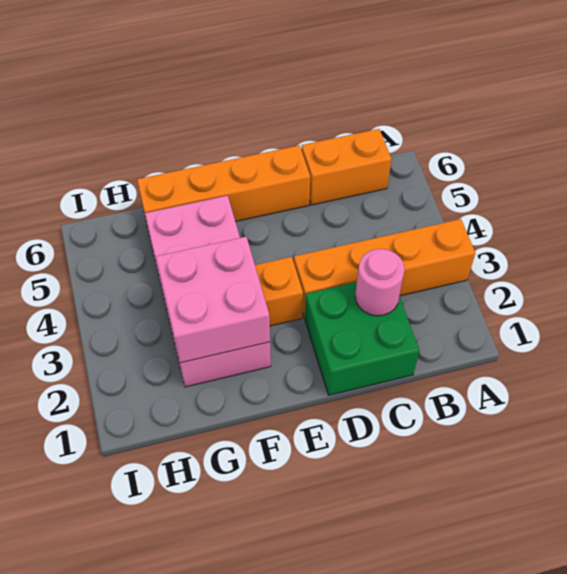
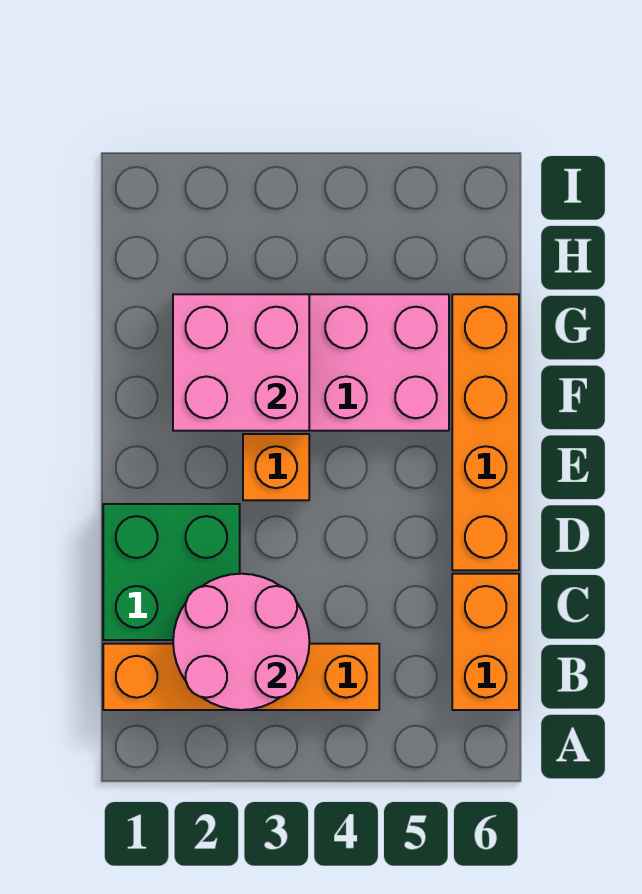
orange brick A3:D3 level 1 -> orange brick B1:B4 level 1
pink round brick C2 level 2 -> pink round brick B2:C3 level 2

